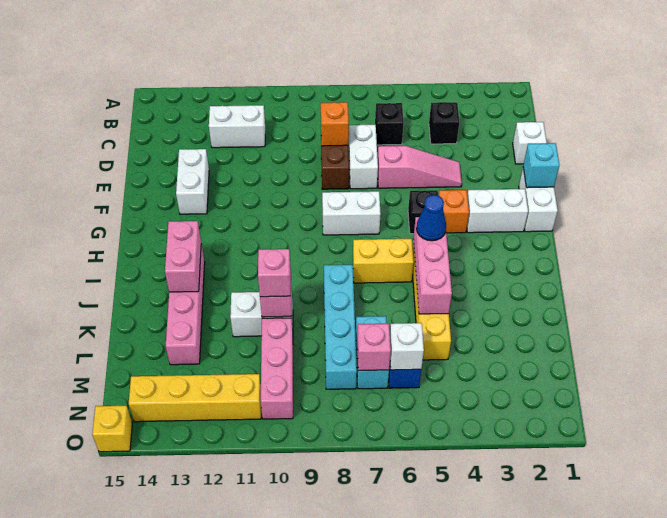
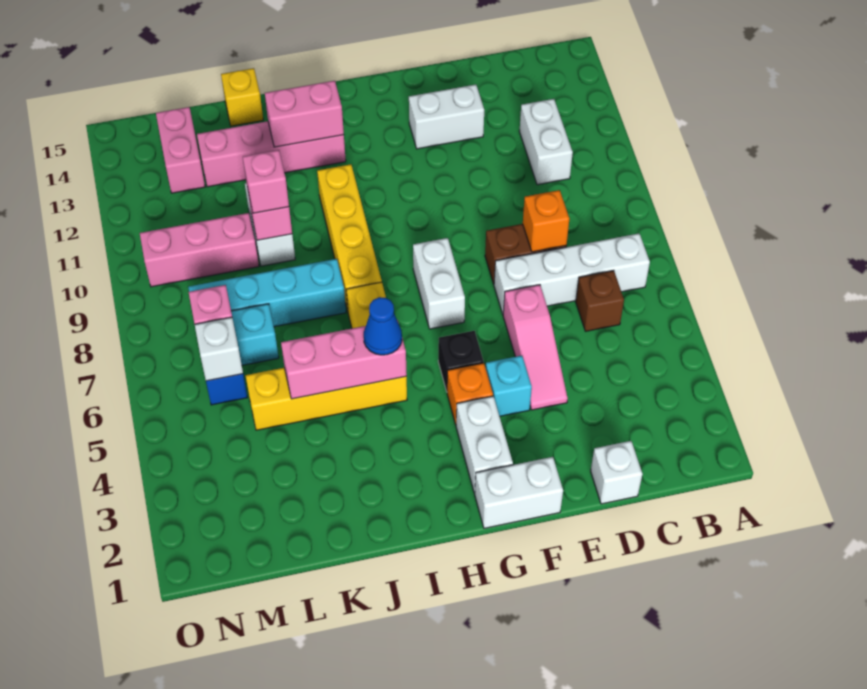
black brick C4 level 1 -> none
black brick C6 level 1 -> brown brick C6 level 1
white brick D7:E7 level 1 -> white brick B7:E7 level 1
cyan brick F1 level 2 -> cyan brick F4 level 1
none -> pink brick M13:M14 level 1
yellow brick N11:N14 level 1 -> yellow brick I8:I11 level 1
yellow brick O15 level 1 -> yellow brick K15 level 1

